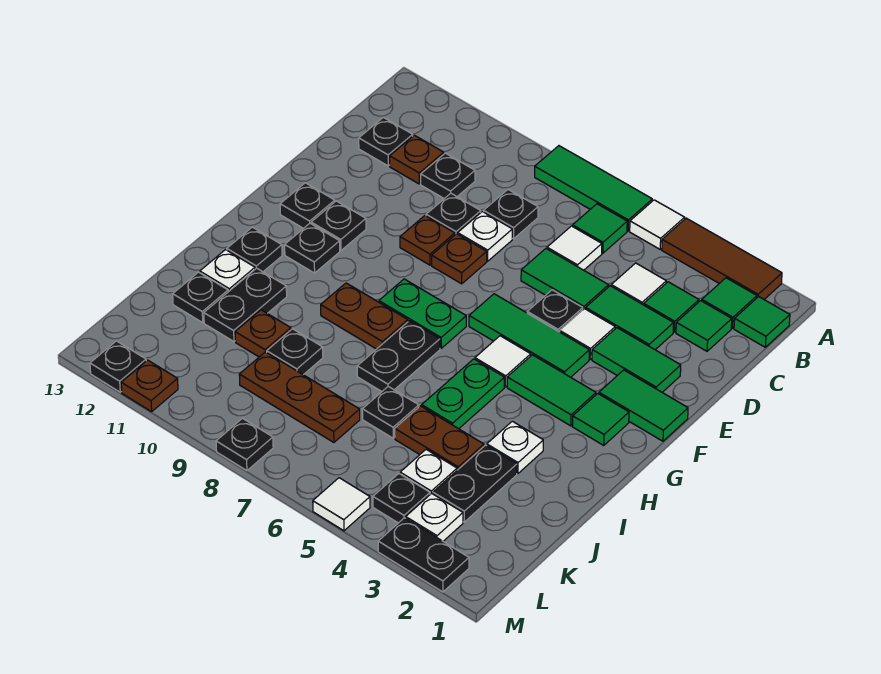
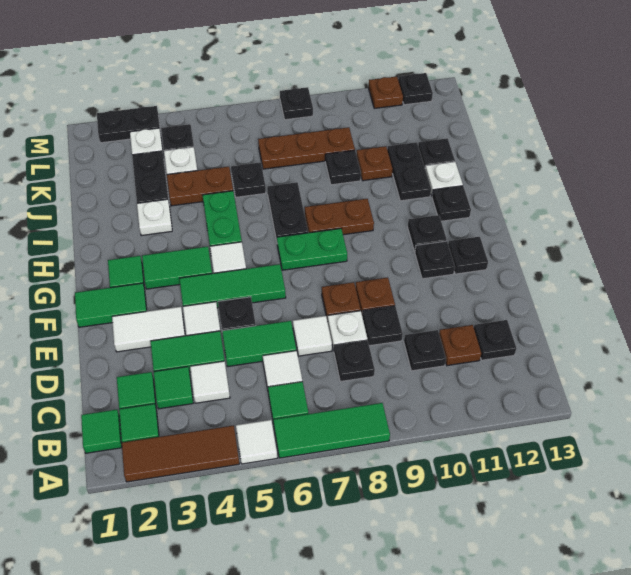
green tile E2:E3 level 1 -> white tile E2:E3 level 1
white tile M5 level 1 -> white tile D7 level 1

